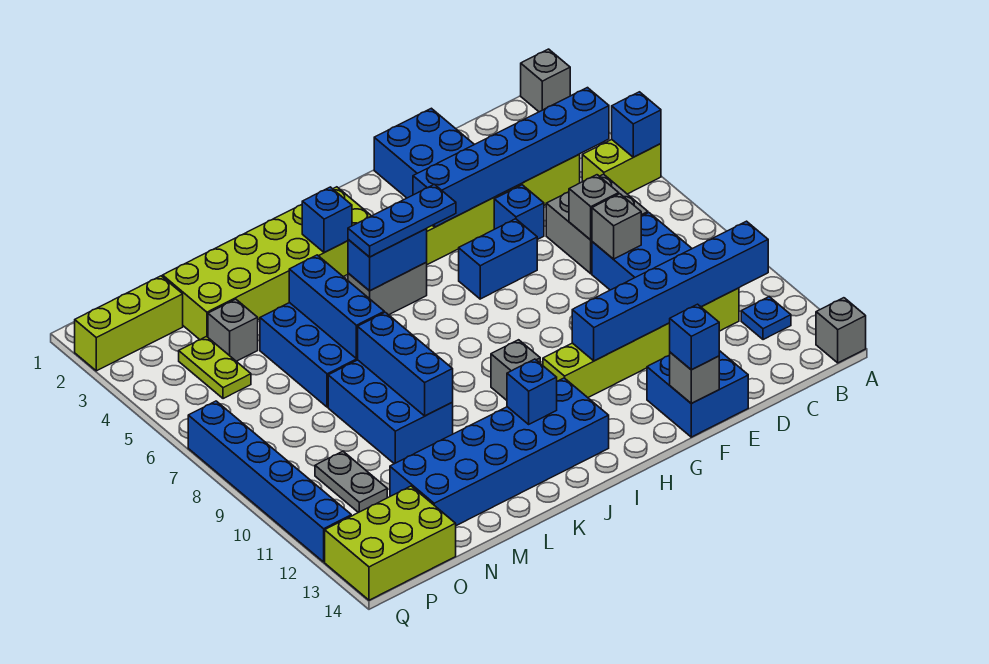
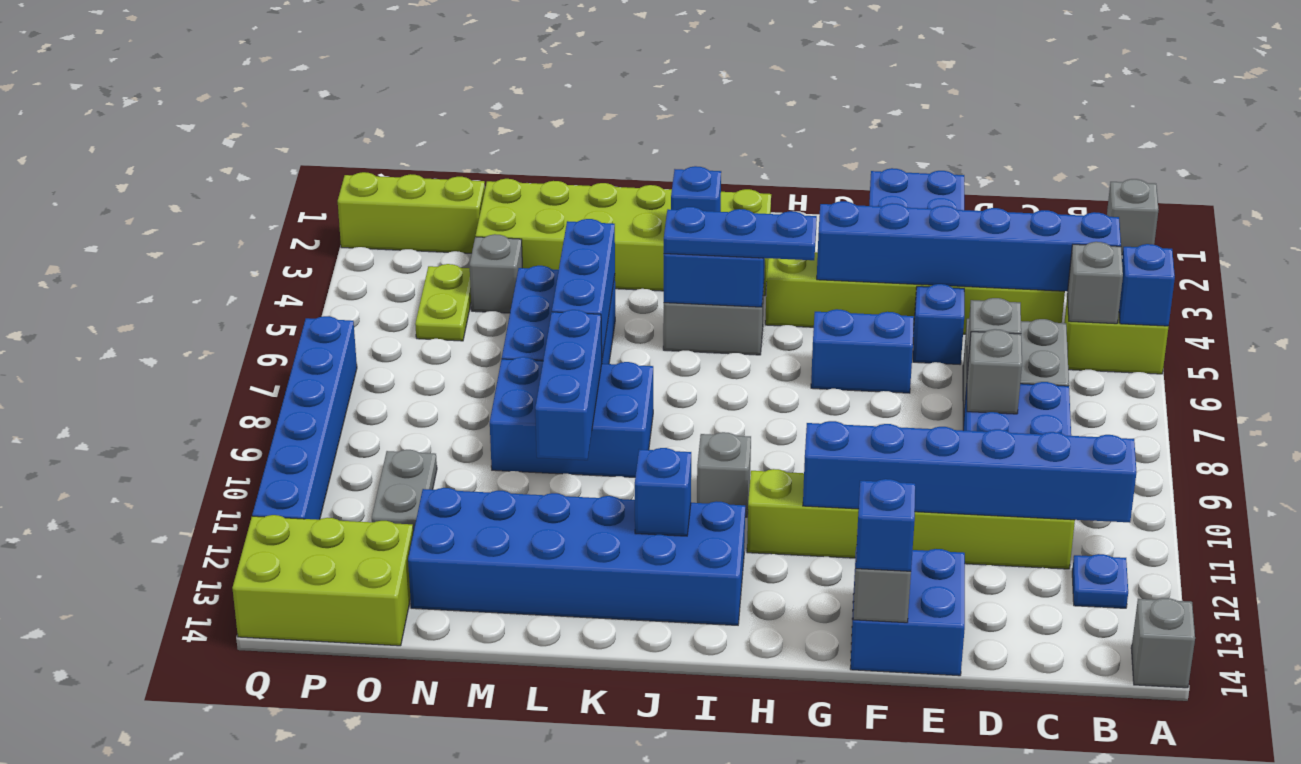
none -> grey brick B5 level 2
blue brick L8:M10 level 1 -> blue brick K8:M9 level 1

